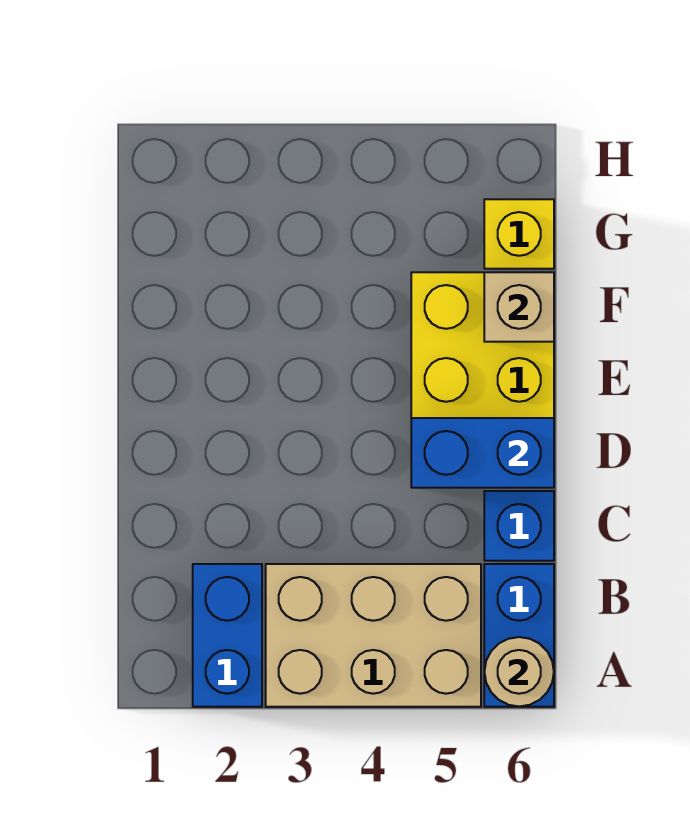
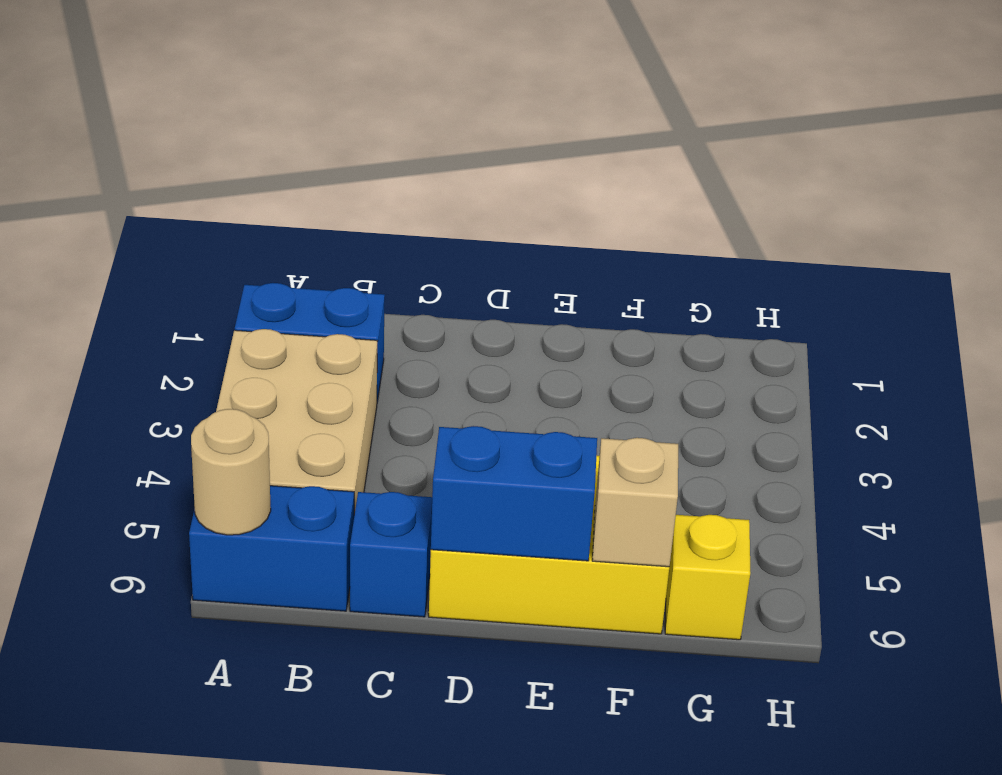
blue brick D5:D6 level 2 -> blue brick D6:E6 level 2

